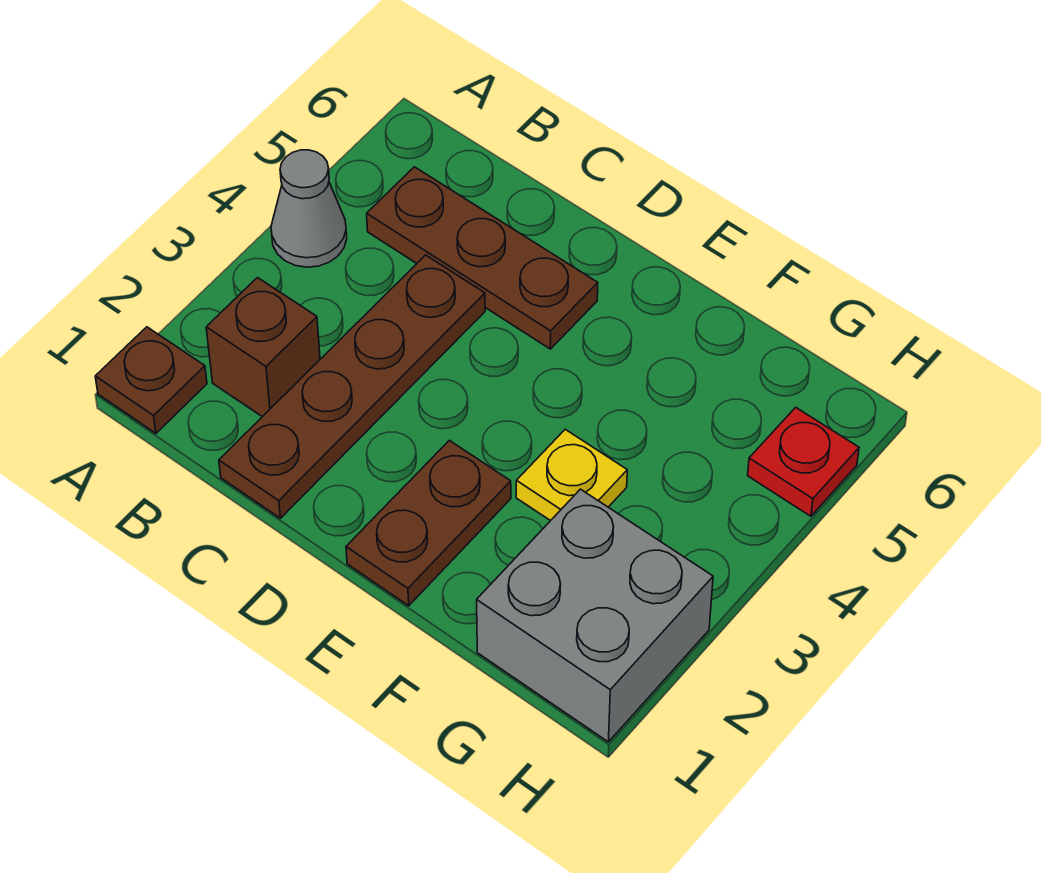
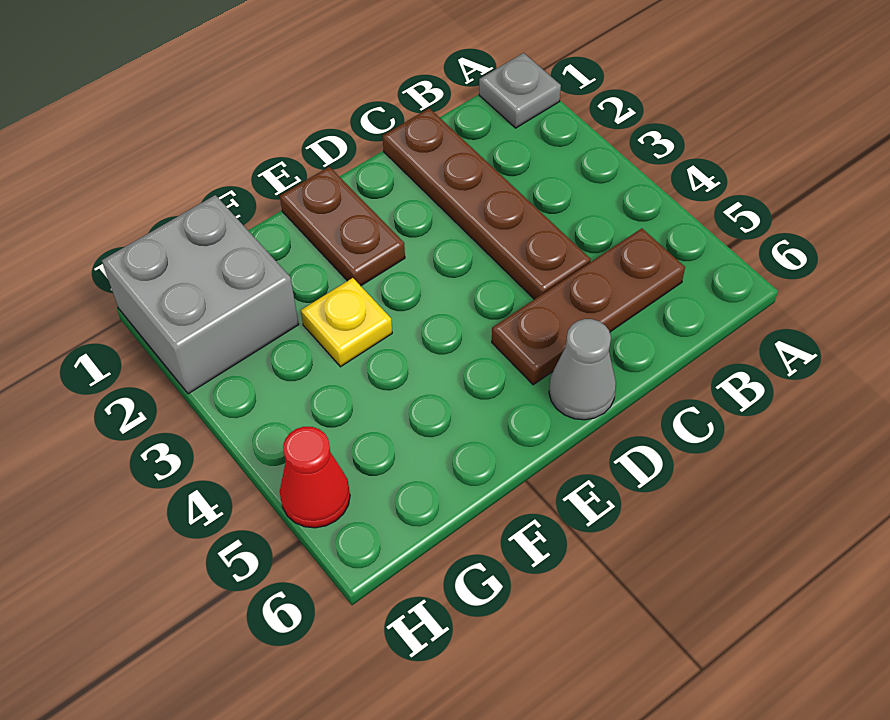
brown plate A1 level 1 -> grey plate A1 level 1
grey cone A4 level 1 -> grey cone D6 level 1
brown brick B2 level 1 -> none
red plate H5 level 1 -> red cone H5 level 1

